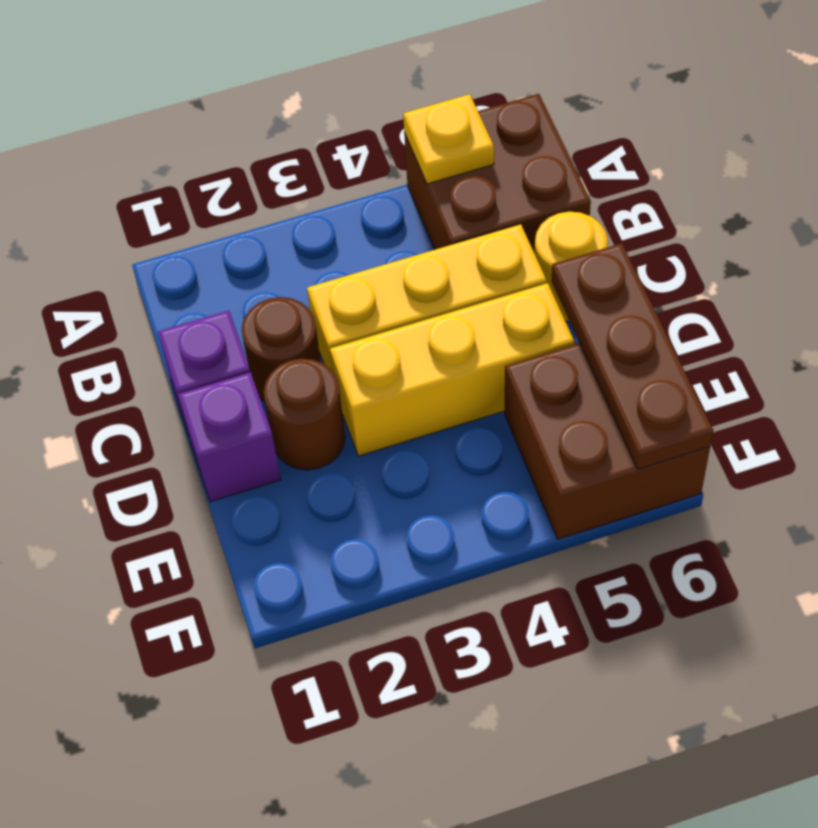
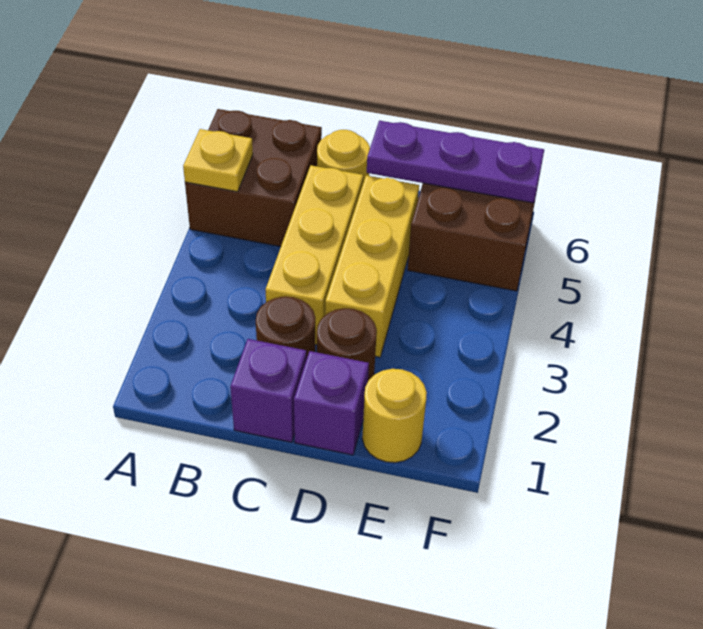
brown plate D6:F6 level 2 -> purple plate D6:F6 level 2
none -> yellow round brick E1 level 1

